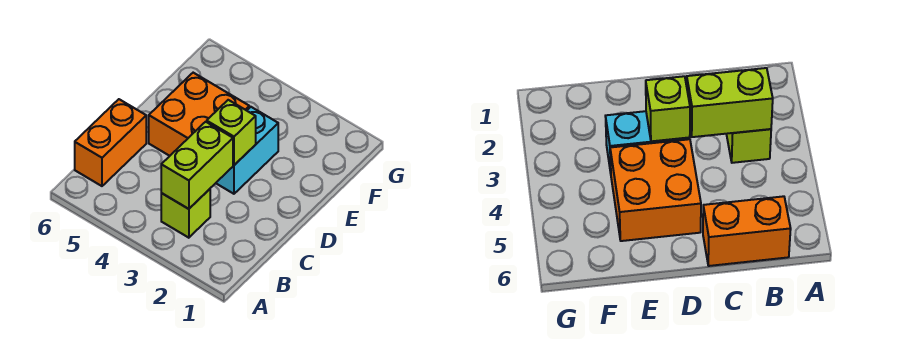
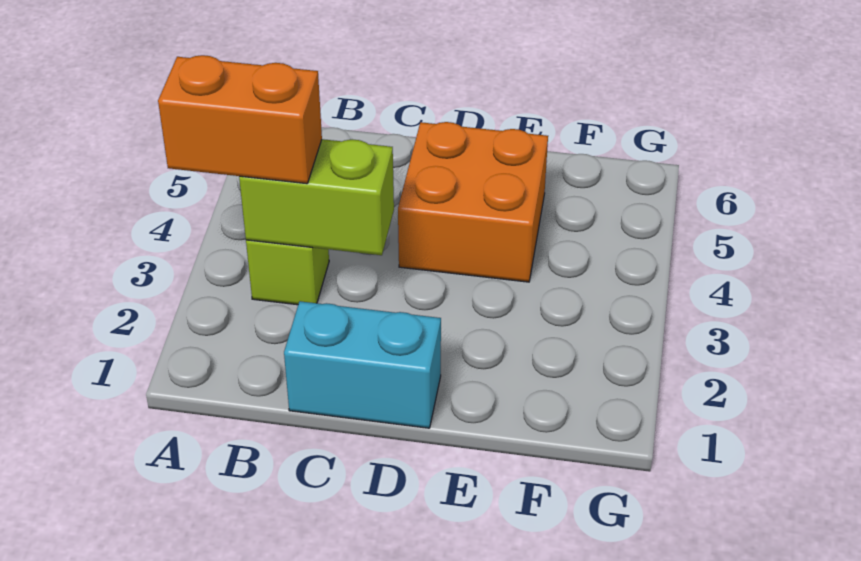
orange brick B6:C6 level 1 -> orange brick A3:B3 level 3
cyan brick D3:E3 level 1 -> cyan brick C1:D1 level 1
lime brick D3 level 2 -> none

